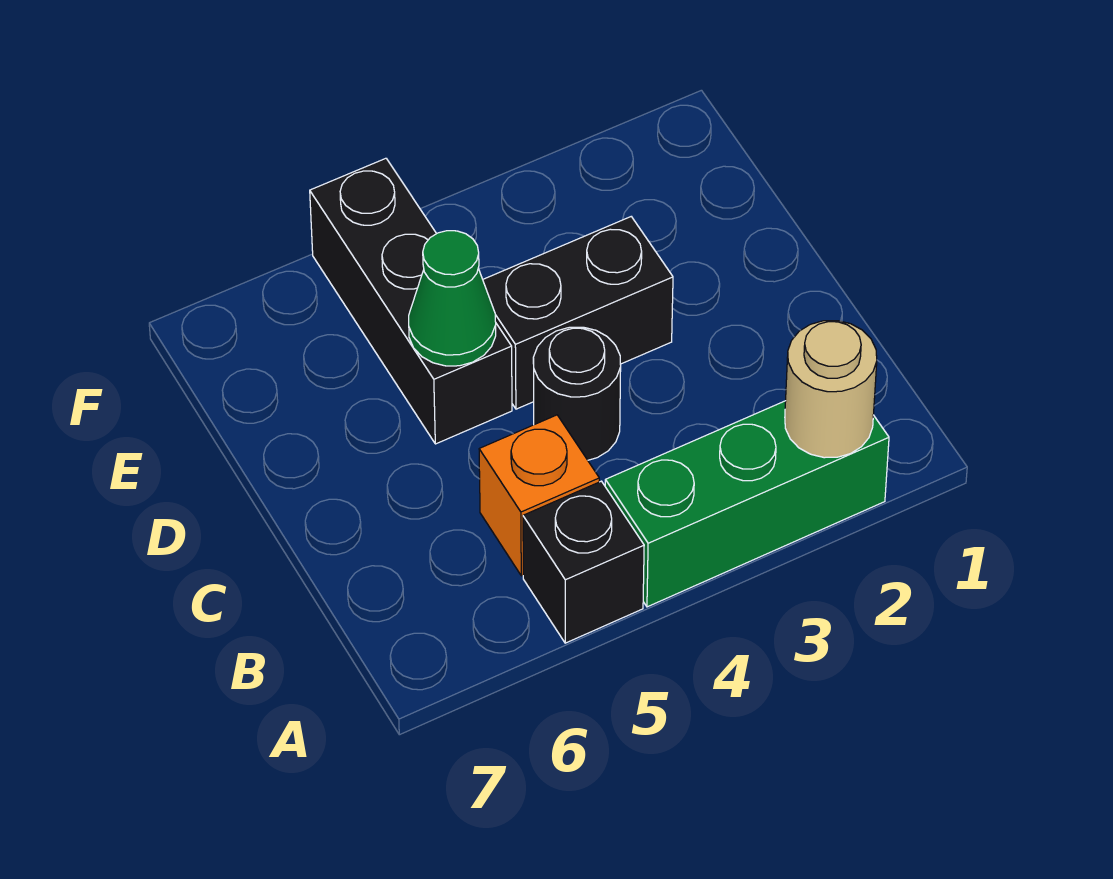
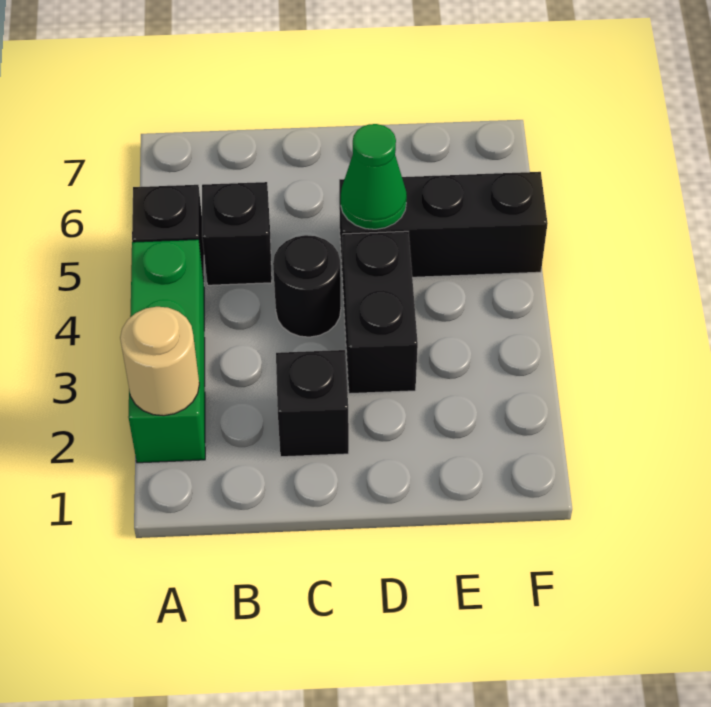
orange brick B5 level 1 -> black brick B5 level 1
none -> black brick C2 level 1

